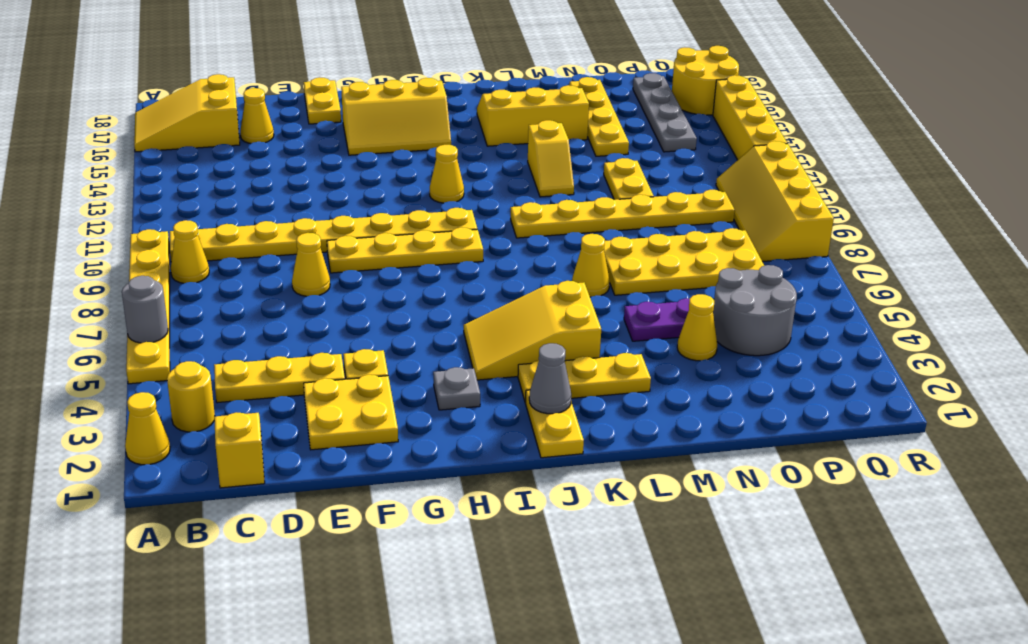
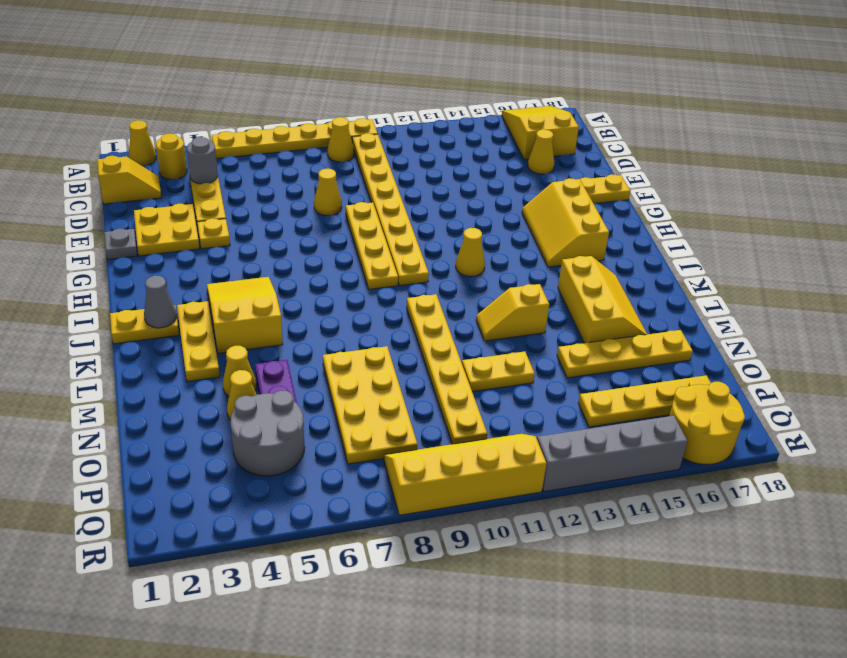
grey round brick A6 level 2 -> grey round brick C4 level 2
grey plate H3 level 1 -> grey plate F1 level 1
yellow cone L7 level 1 -> yellow cone M4 level 1
grey plate P14:P17 level 1 -> yellow plate P14:P17 level 1
yellow brick R12:R15 level 1 -> grey brick R12:R15 level 1

